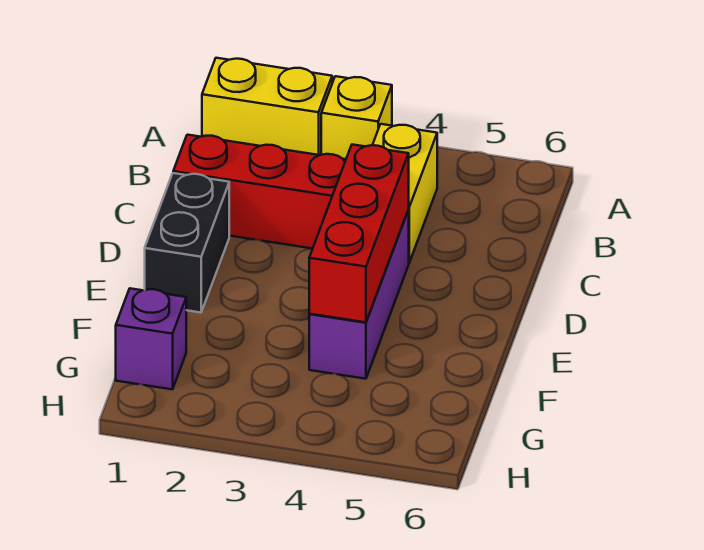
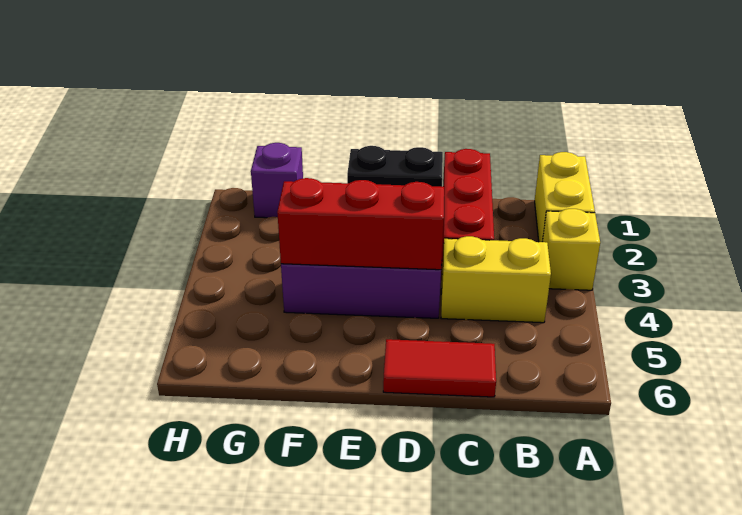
none -> red tile C6:D6 level 1

